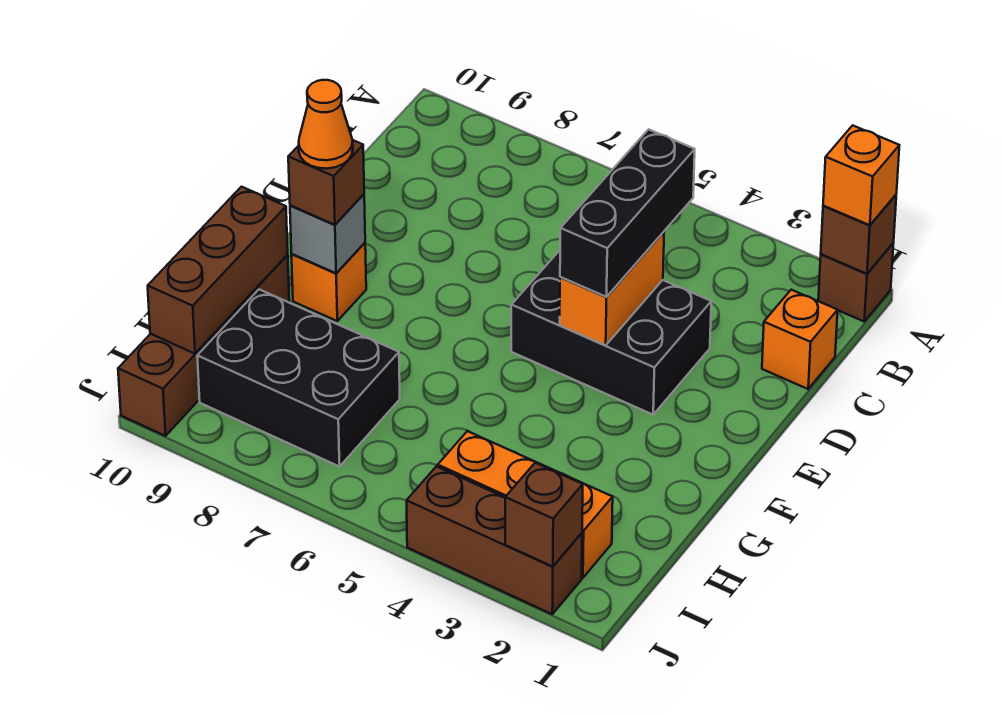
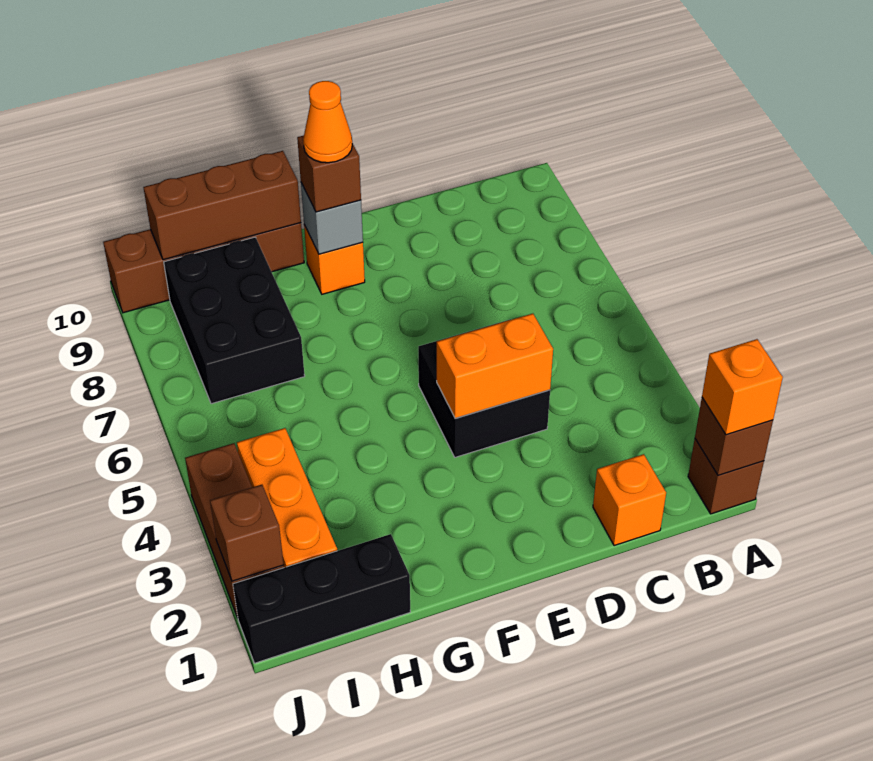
black brick C4:E4 level 3 -> black brick H1:J1 level 1
black brick D3:E5 level 1 -> black brick D4:E5 level 1

